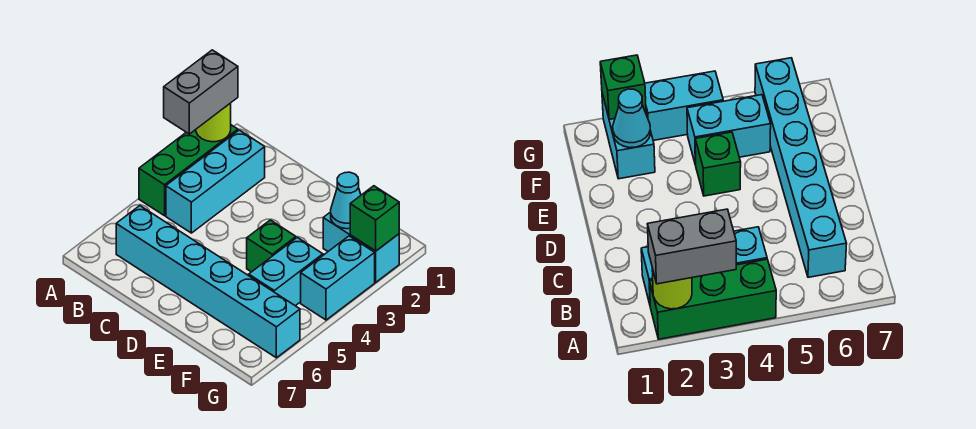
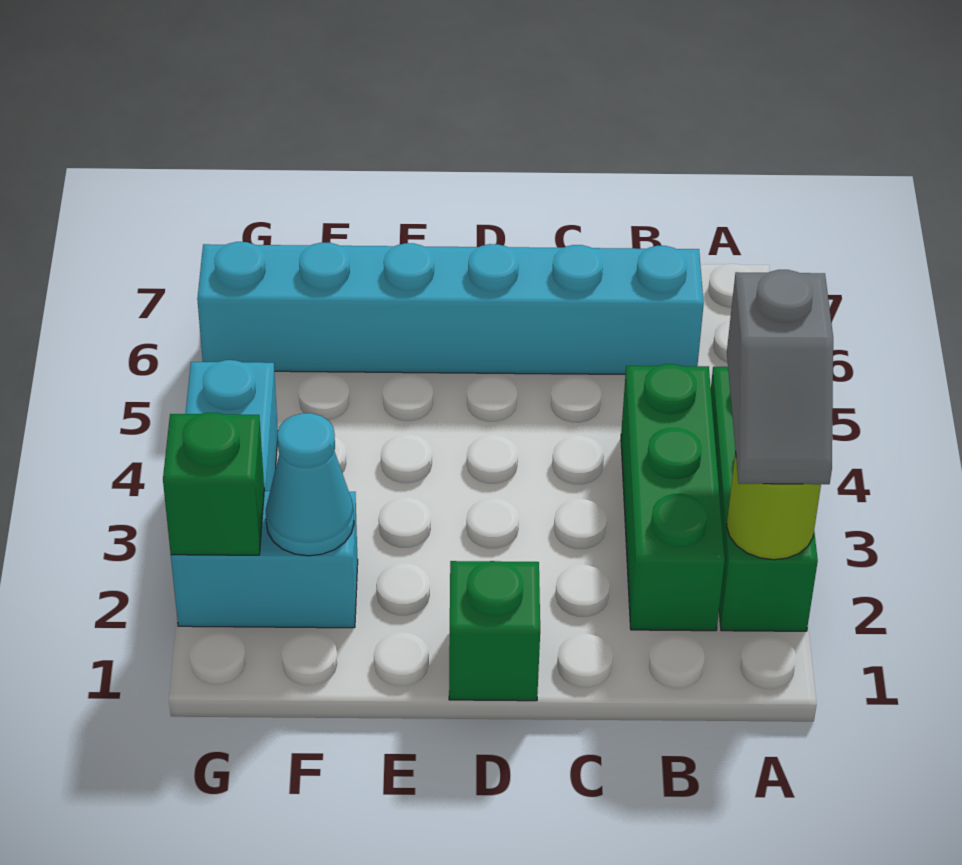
grey brick A2:A3 level 3 -> grey slope A2:A3 level 3 top 3
cyan brick B2:B4 level 1 -> green brick B2:B4 level 1
green brick E4 level 1 -> green brick D1 level 1
cyan brick F4:F5 level 1 -> none

